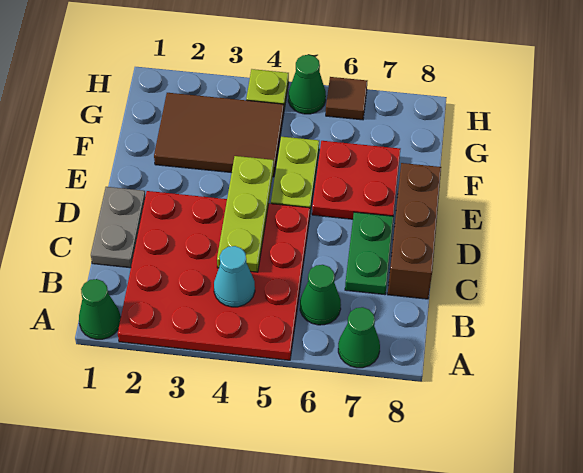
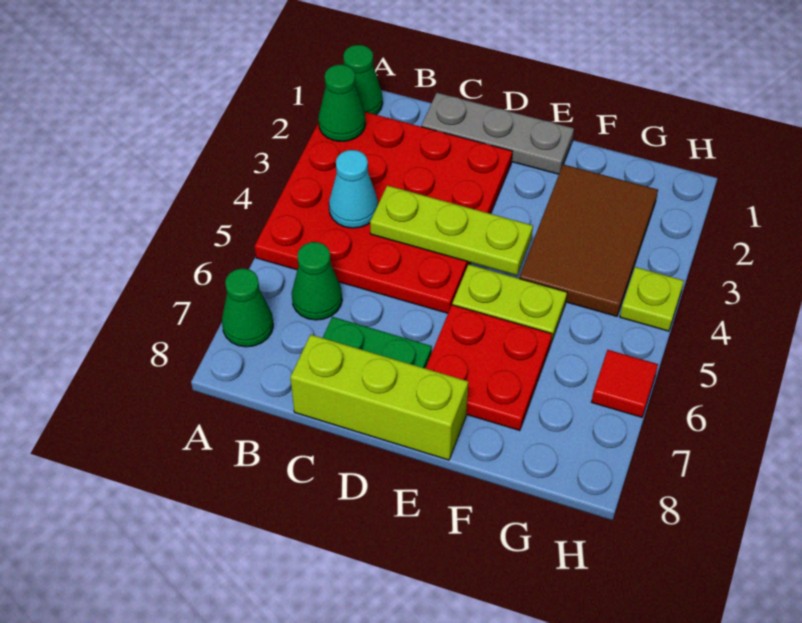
grey plate C1:D1 level 1 -> grey plate C1:E1 level 1
brown brick C8:E8 level 1 -> lime brick C8:E8 level 1
green cone H5 level 1 -> green cone A2 level 2
brown tile H6 level 1 -> red tile H6 level 1

